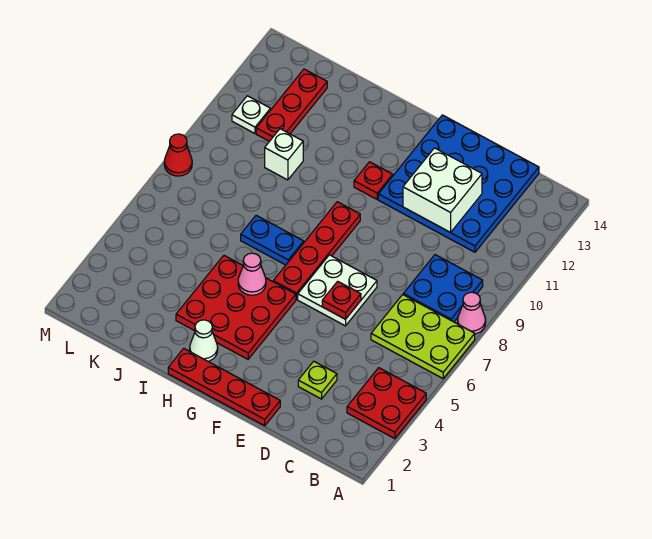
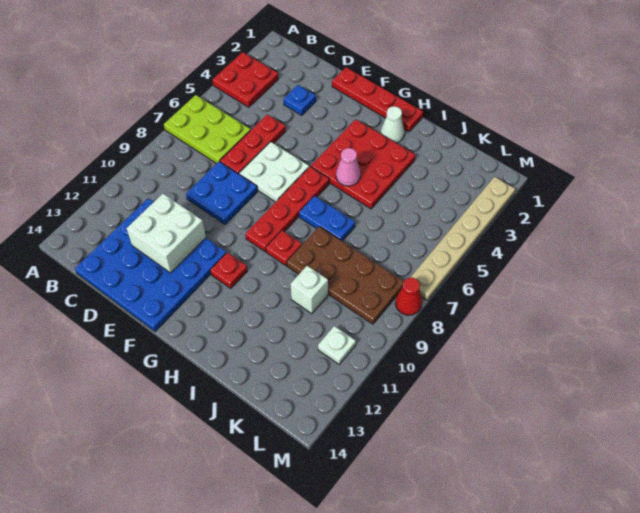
pink cone A8 level 1 -> none
blue plate B8:C9 level 1 -> blue plate D8:E9 level 1
lime plate D3 level 1 -> blue plate D3 level 1
red plate E6 level 2 -> red plate H9 level 1
none -> brown plate I8:L9 level 1
red plate K11:K13 level 1 -> red plate D5:D7 level 1
none -> tan plate M2:M7 level 1

